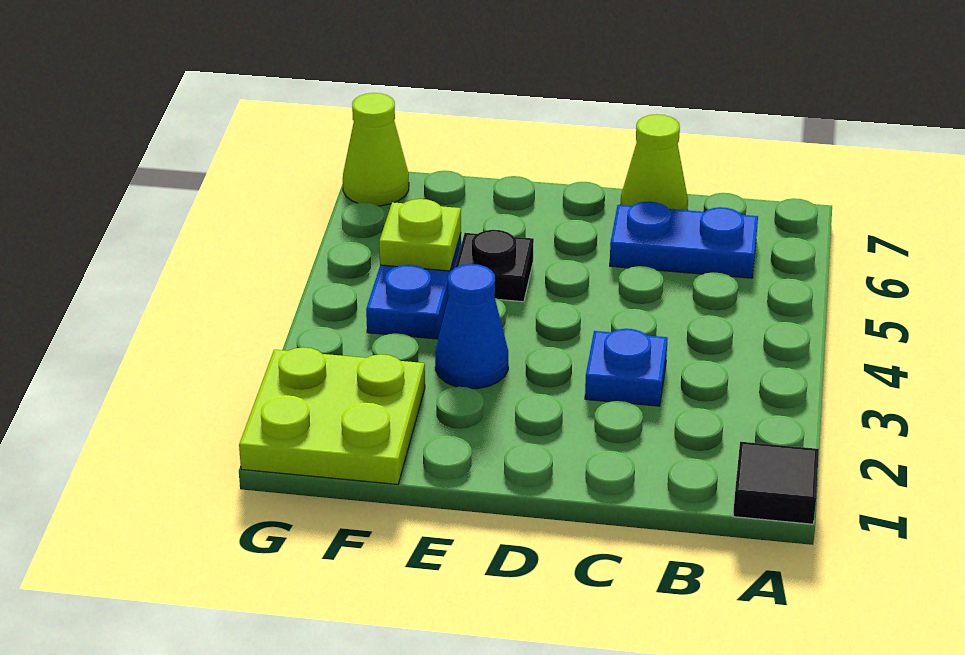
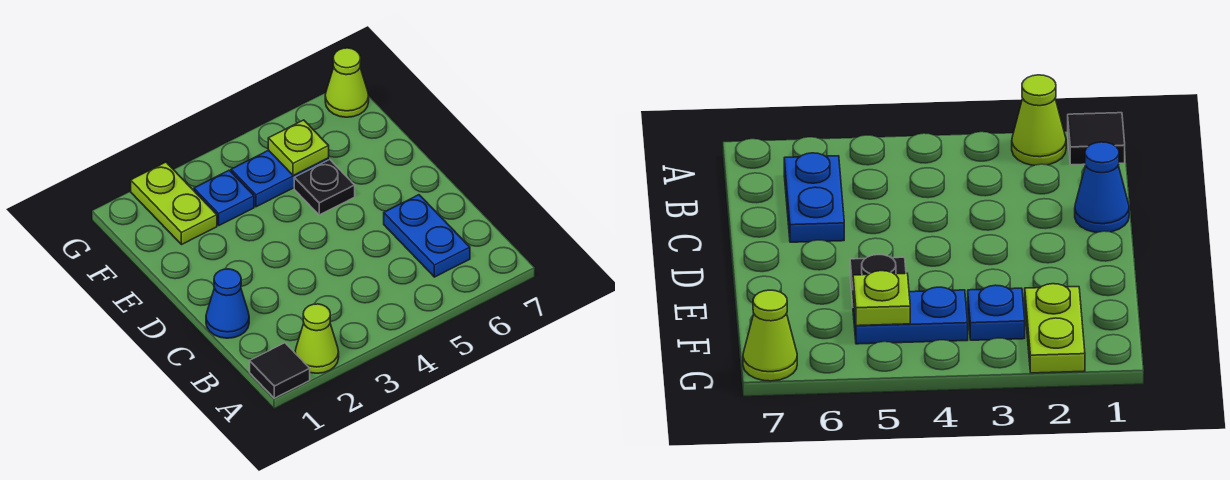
blue plate C3 level 1 -> blue plate F3 level 1
lime cone C7 level 1 -> lime cone A2 level 1
blue cone E3 level 1 -> blue cone C1 level 1
lime plate F1:G2 level 1 -> lime plate F2:G2 level 1

